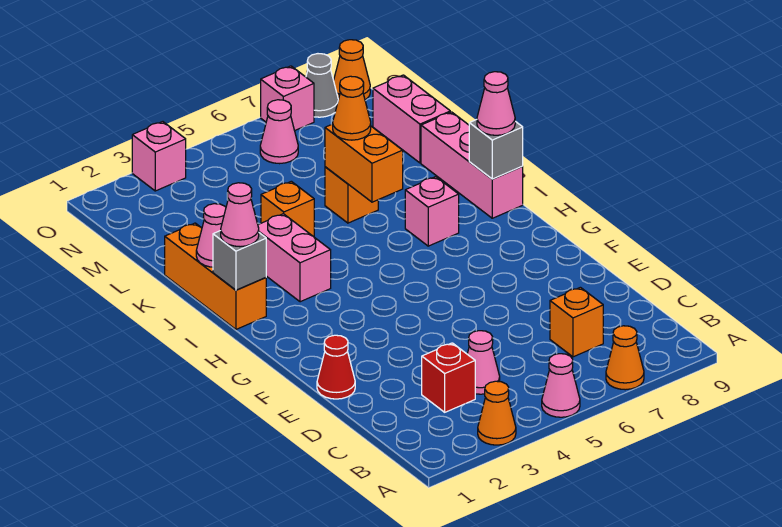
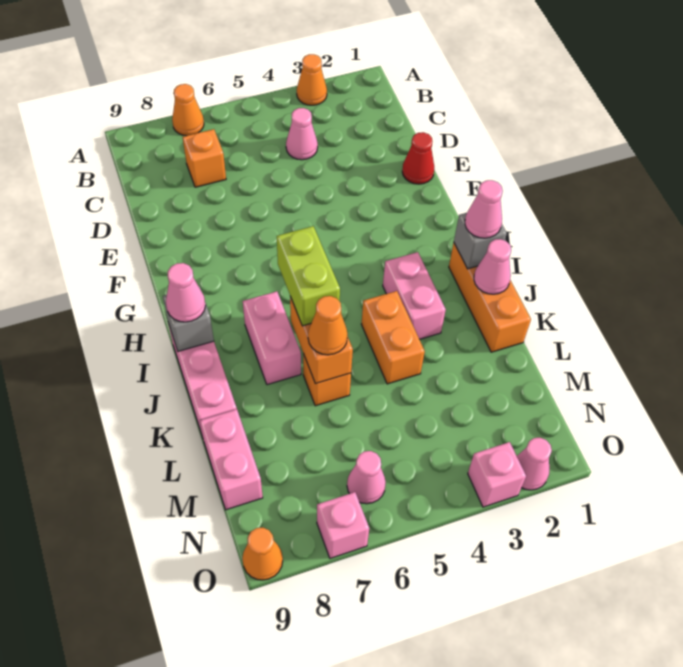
pink cone A5 level 1 -> pink cone O2 level 1
red brick C3 level 1 -> none
none -> lime brick I6:J6 level 3
pink brick I7 level 1 -> pink brick I7:J7 level 1
orange brick K4 level 1 -> orange brick J4:K4 level 1
grey cone O8 level 1 -> none

